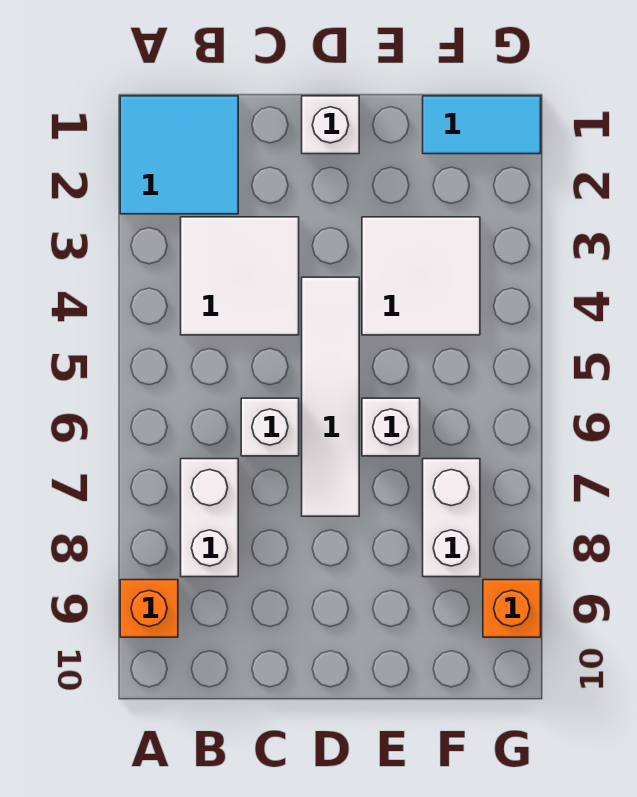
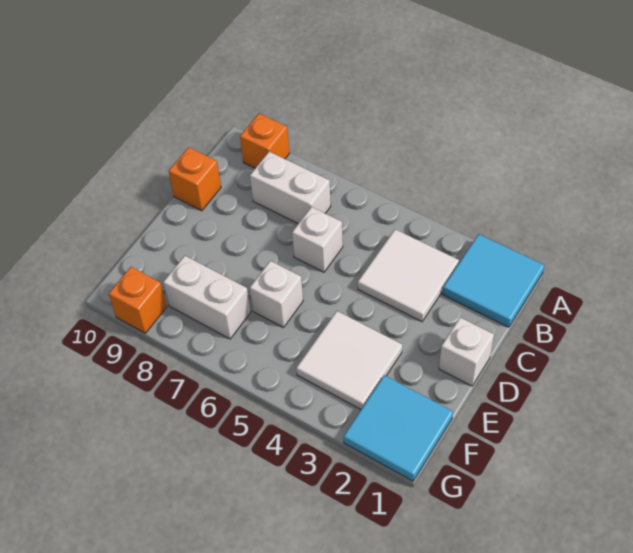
none -> orange brick C10 level 1
white tile D4:D7 level 1 -> none
cyan tile F1:G1 level 1 -> cyan tile F1:G2 level 1

